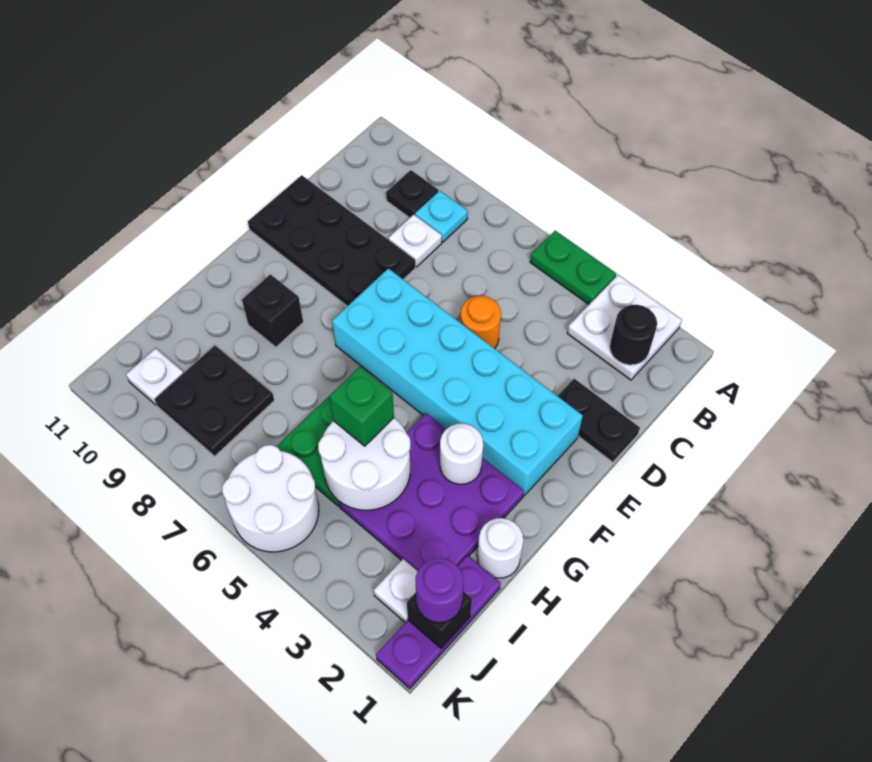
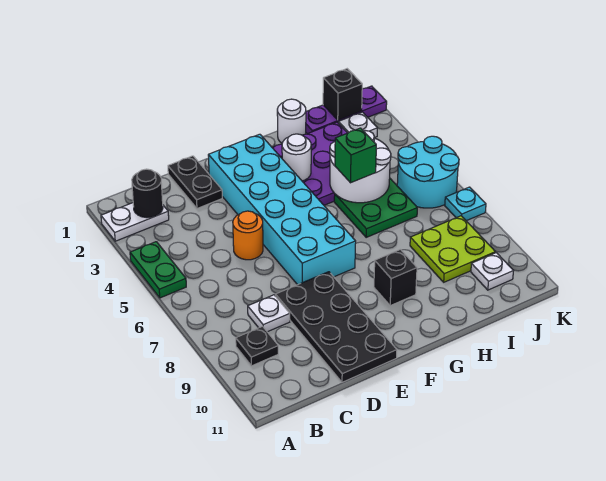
white plate A2:B3 level 1 -> white plate A2:B2 level 1
cyan plate B8 level 1 -> cyan plate K7 level 1
black plate I8:J9 level 1 -> lime plate I8:J9 level 1
purple round brick J1 level 3 -> none
white round brick J5:K6 level 1 -> cyan round brick J5:K6 level 1

